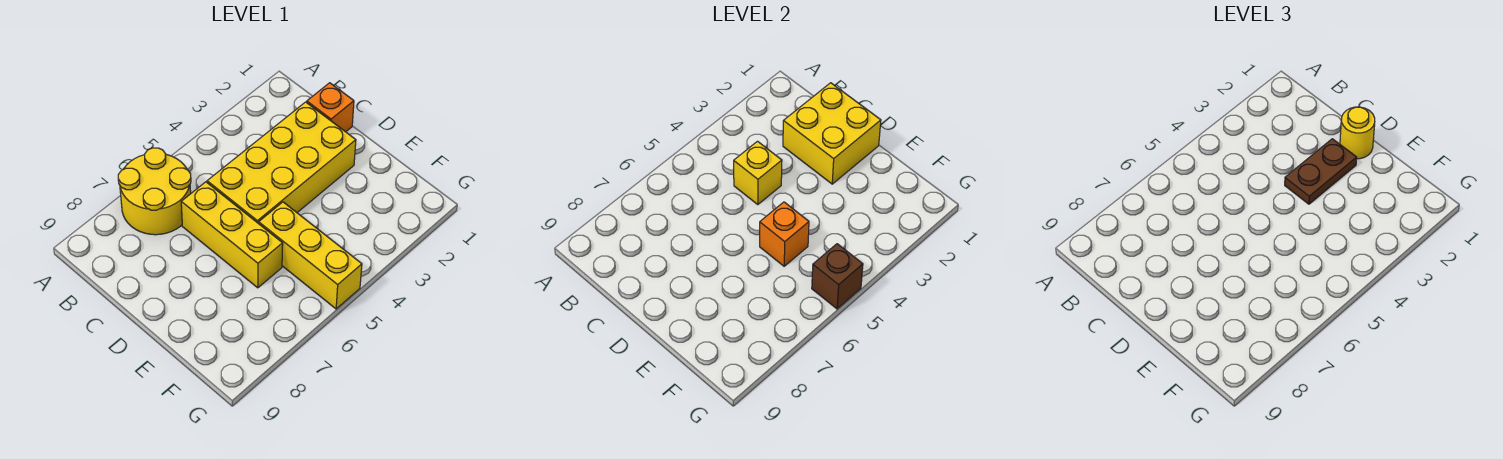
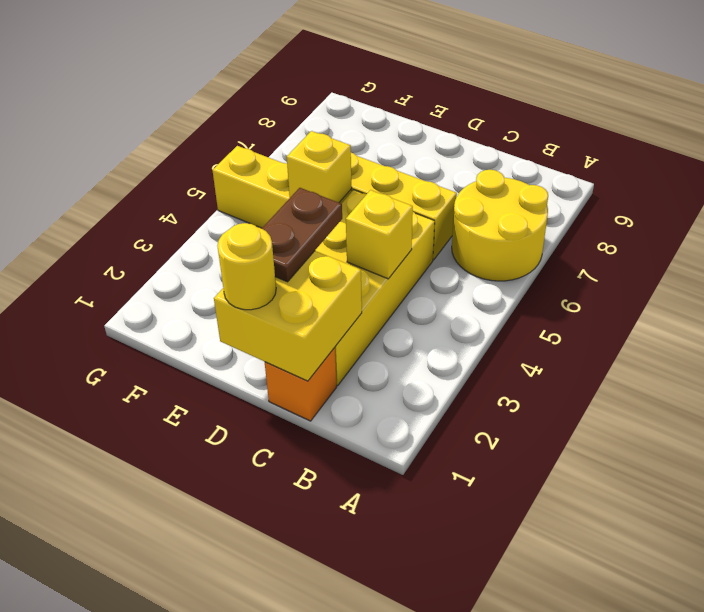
orange brick E5 level 2 -> yellow brick E5 level 2
brown brick G5 level 2 -> none

